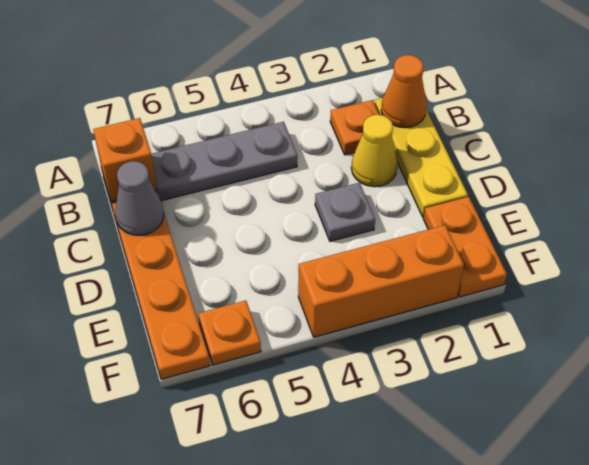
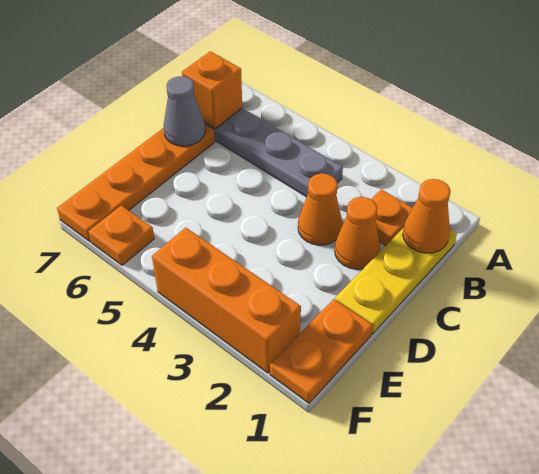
yellow cone C2 level 1 -> orange cone C2 level 1
none -> orange cone C3 level 1
grey plate D3 level 1 -> none

